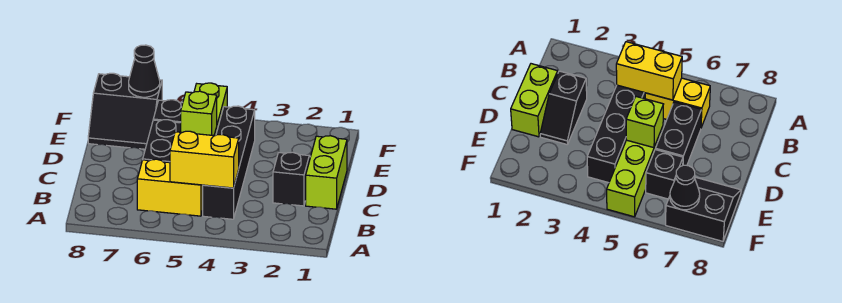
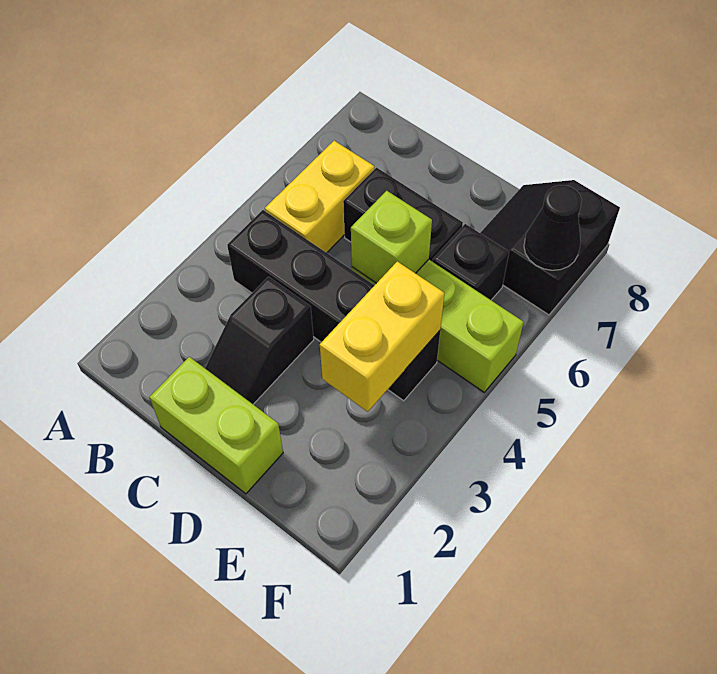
yellow brick B4:B5 level 2 -> yellow brick E3:E4 level 2
black slope C2:D2 level 1 top C -> black slope C2:C3 level 1 top 3

